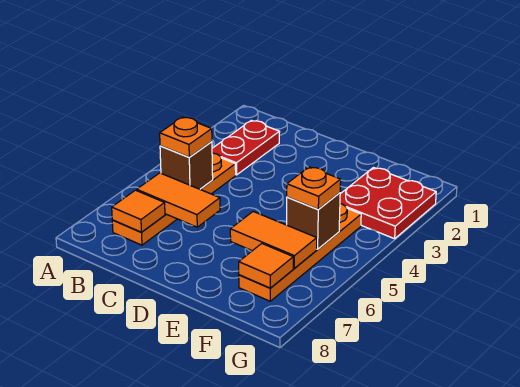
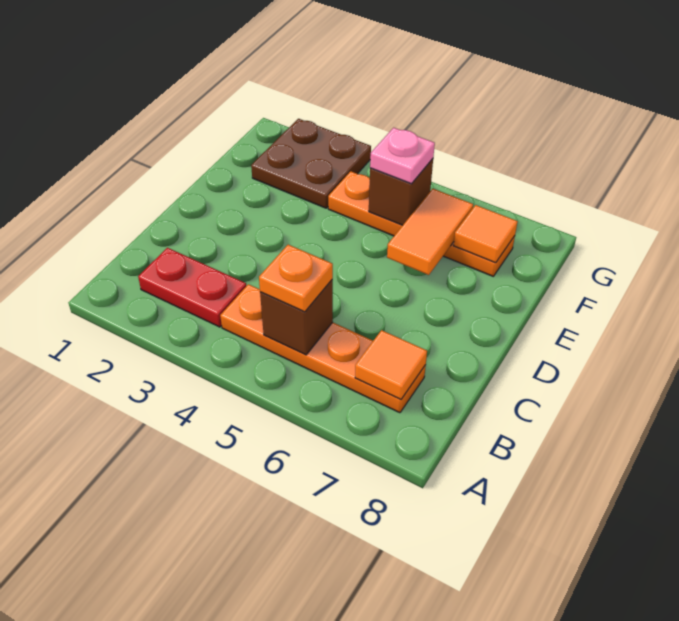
orange tile B6:C6 level 2 -> none
red plate F2:G3 level 1 -> brown plate F2:G3 level 1
orange plate F5 level 3 -> pink plate F5 level 3

